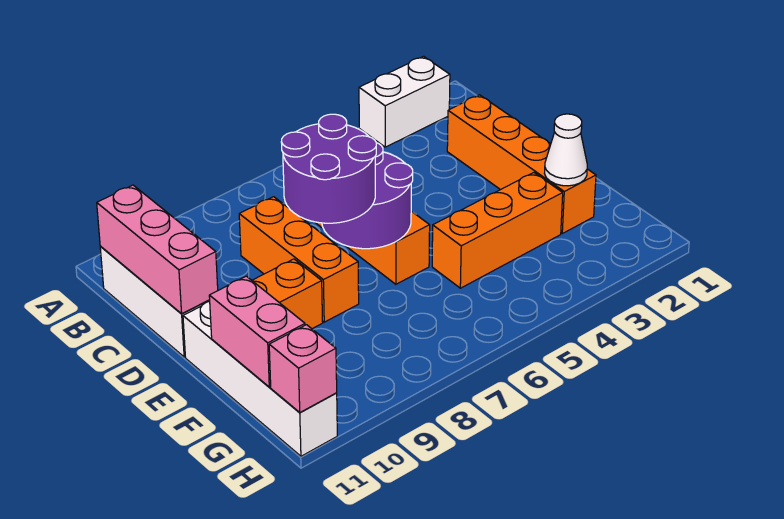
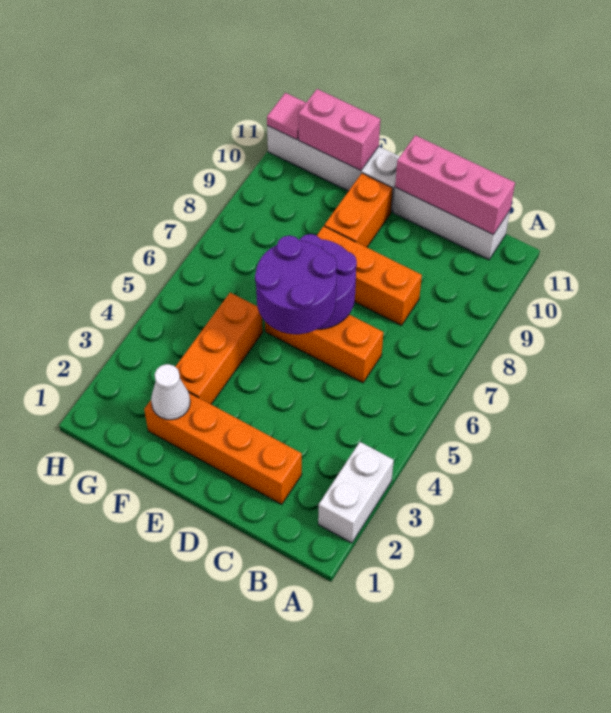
purple round brick D7:E8 level 3 -> purple round brick D5:E6 level 3
pink brick H11 level 2 -> pink tile H11 level 2

